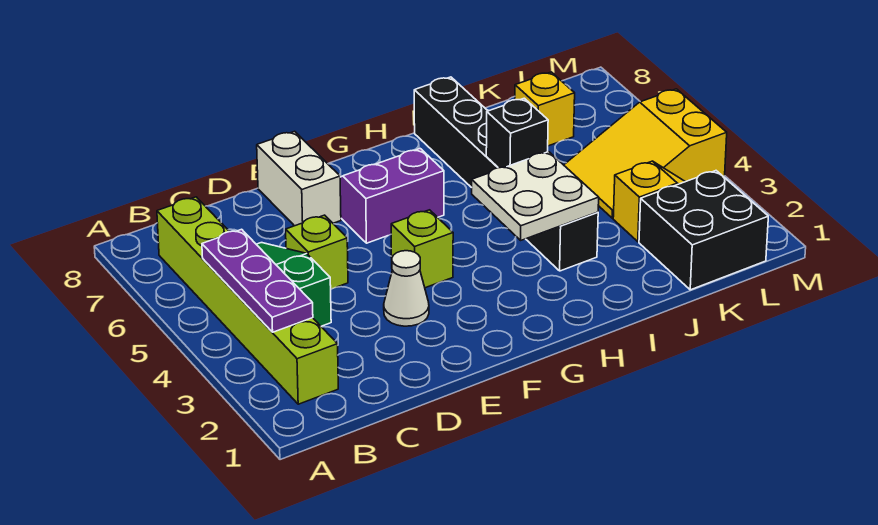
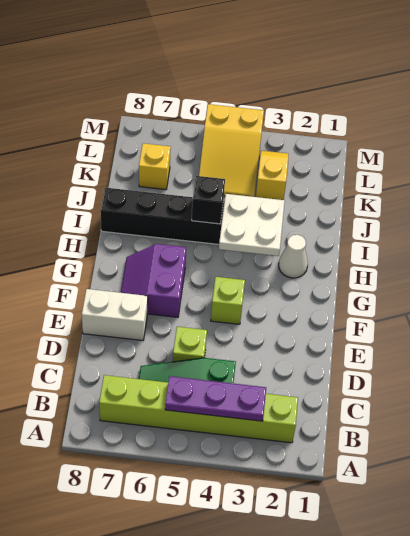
white cone E3 level 1 -> white cone H2 level 1
black brick K1:L2 level 1 -> none

